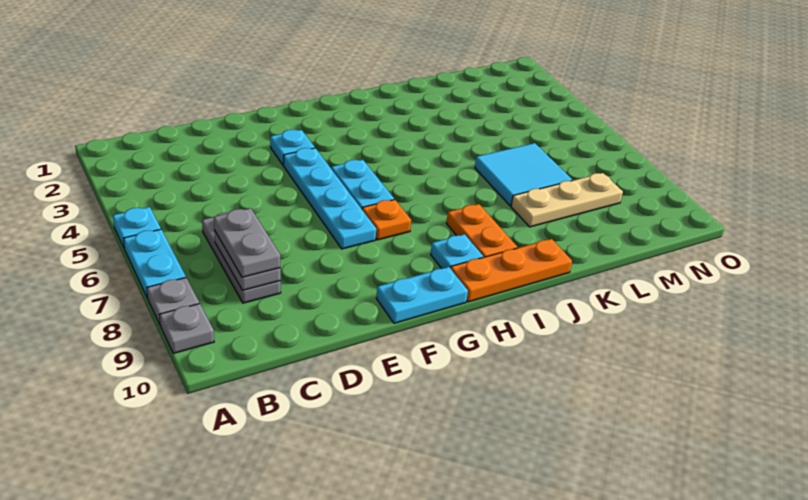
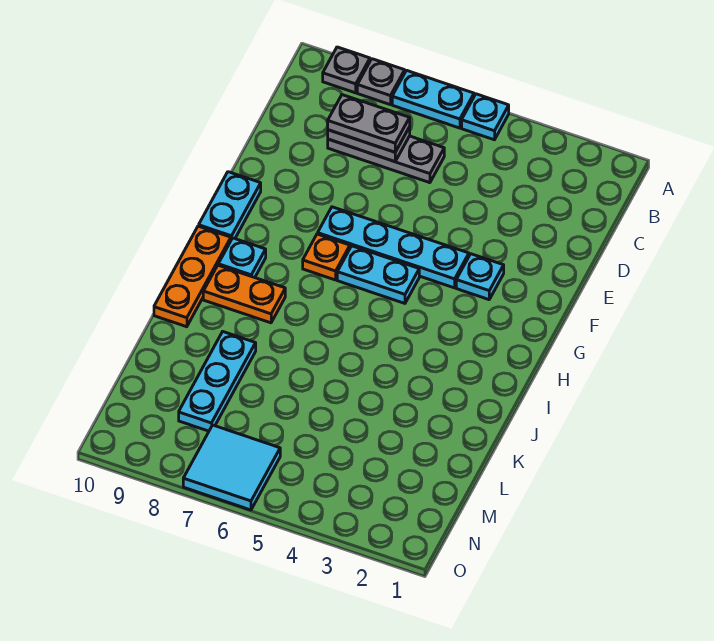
cyan tile K6:L7 level 1 -> cyan tile N6:O7 level 1
tan plate K8:M8 level 1 -> cyan plate K8:M8 level 1

